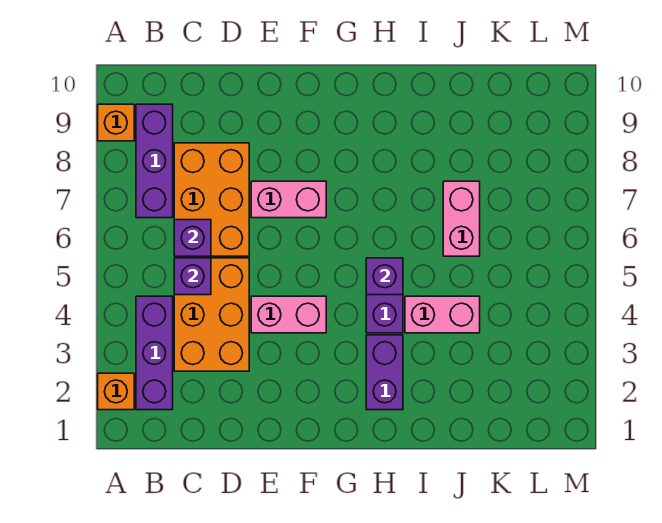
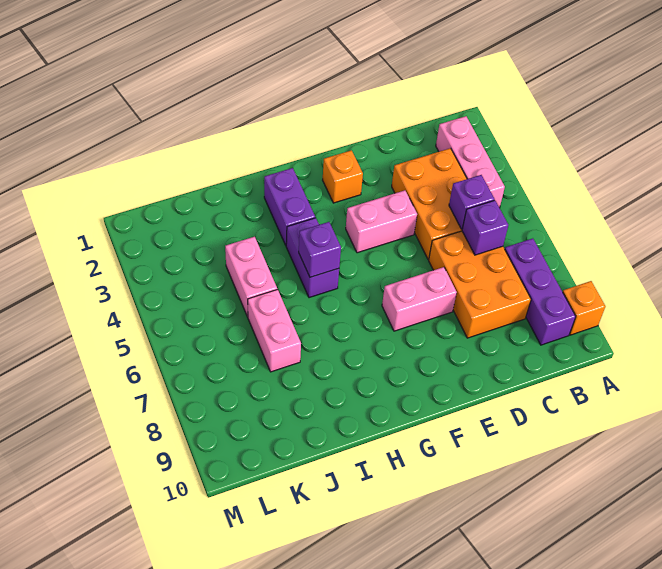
orange brick A2 level 1 -> orange brick F2 level 1
purple brick B2:B4 level 1 -> pink brick B2:B4 level 1
pink brick I4:J4 level 1 -> pink brick J4:J5 level 1

